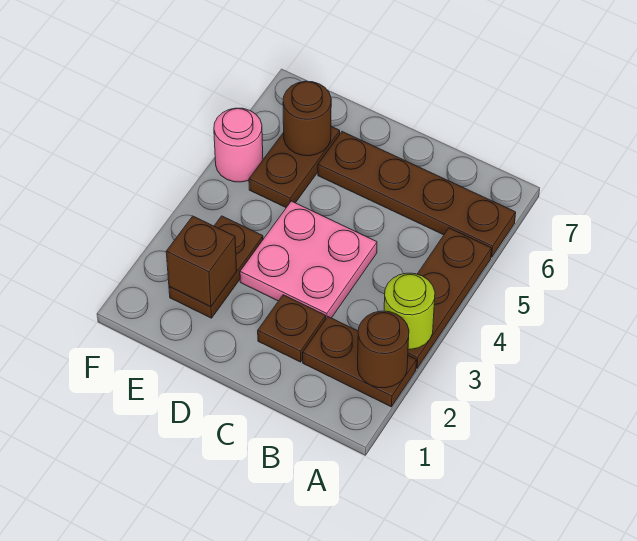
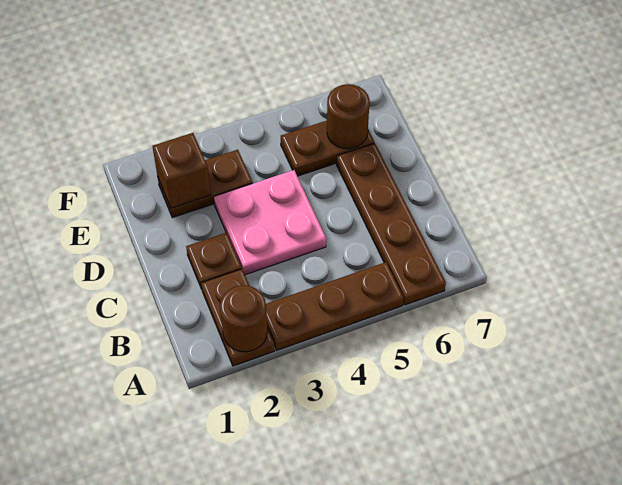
lime round brick A3 level 2 -> none
pink round brick F5 level 1 -> none

